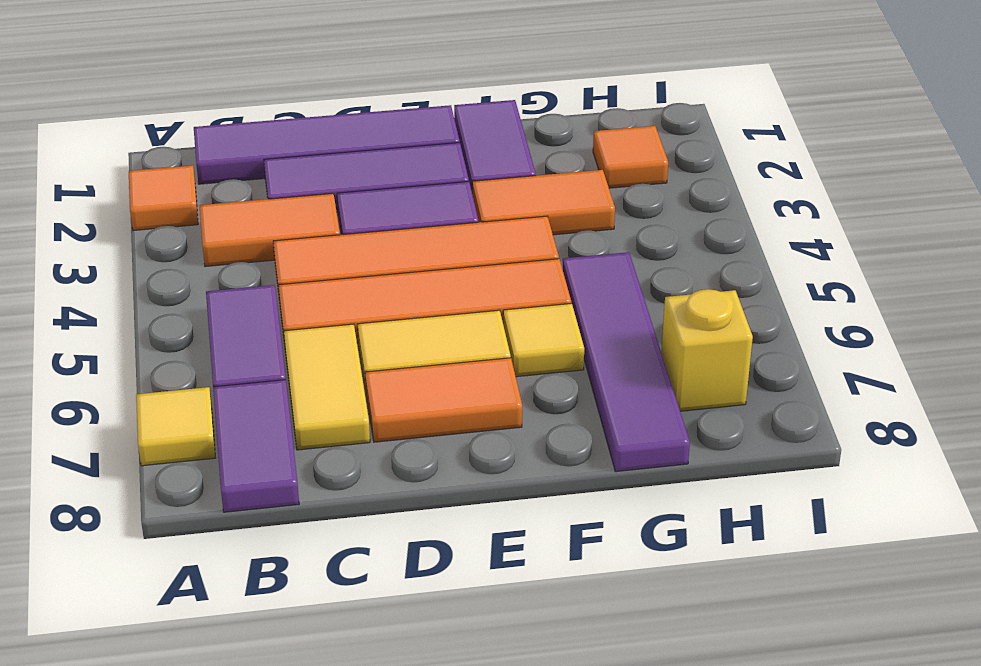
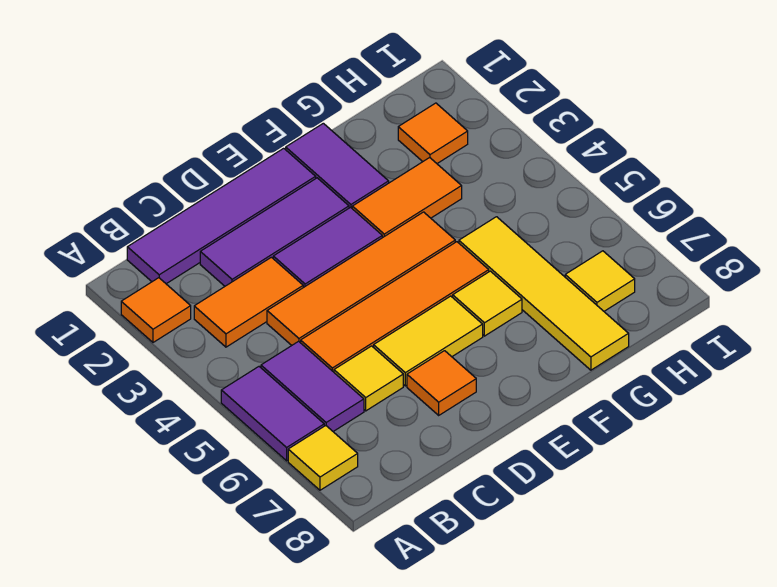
purple tile B7:B8 level 1 -> purple tile A5:A6 level 1
yellow tile C6:C7 level 1 -> yellow tile C6 level 1
orange tile D7:E7 level 1 -> orange tile D7 level 1
purple tile G5:G8 level 1 -> yellow tile G5:G8 level 1
yellow brick H7 level 1 -> yellow tile H7 level 1

